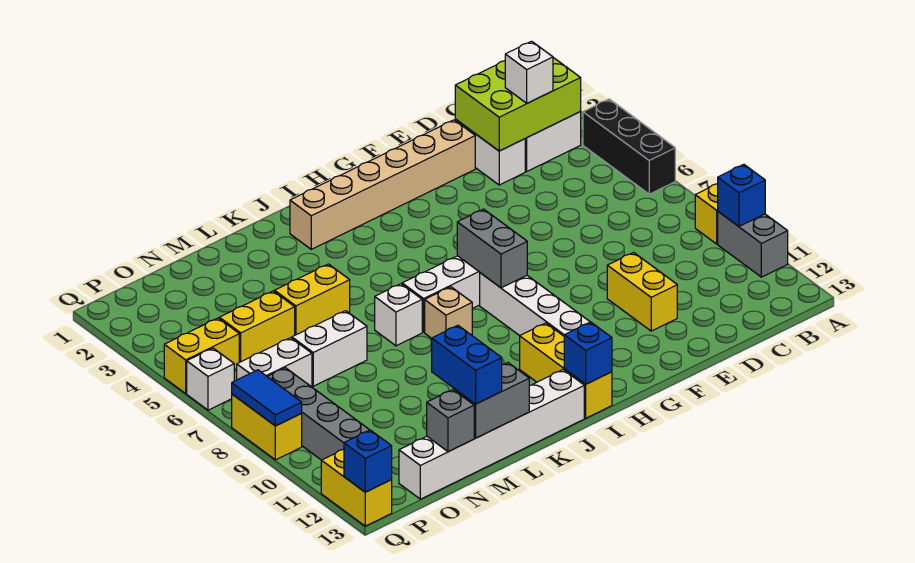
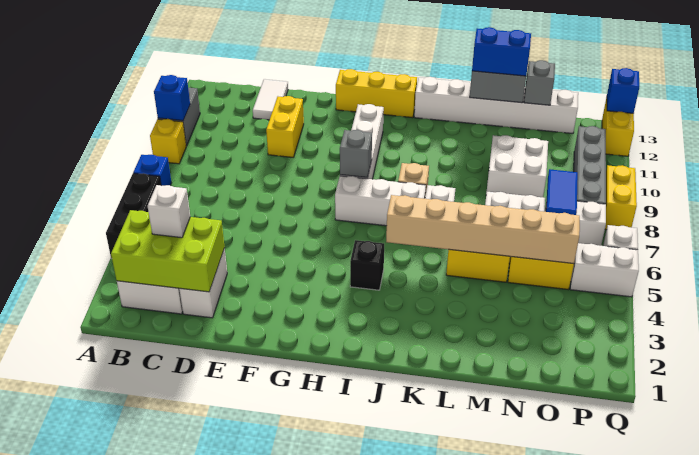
none -> white tile D12:D13 level 1
tan brick E2:J2 level 1 -> tan brick J5:O5 level 2
grey brick H7:H8 level 2 -> grey brick H8 level 2
none -> black brick I4 level 1
yellow brick I11:I13 level 1 -> yellow brick G13:I13 level 1
blue brick I13 level 2 -> blue brick A7 level 1
none -> white brick M9:N10 level 1
blue brick M12:M13 level 3 -> blue brick L13:M13 level 3
yellow brick P5:Q5 level 1 -> white brick P5:Q5 level 1
blue tile Q8:Q9 level 2 -> blue tile O7:O8 level 2

